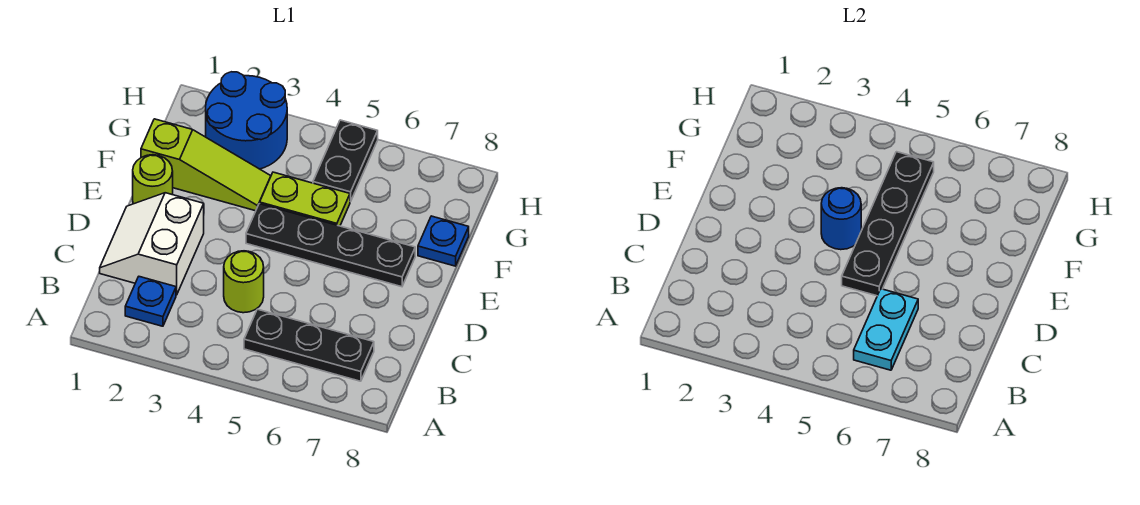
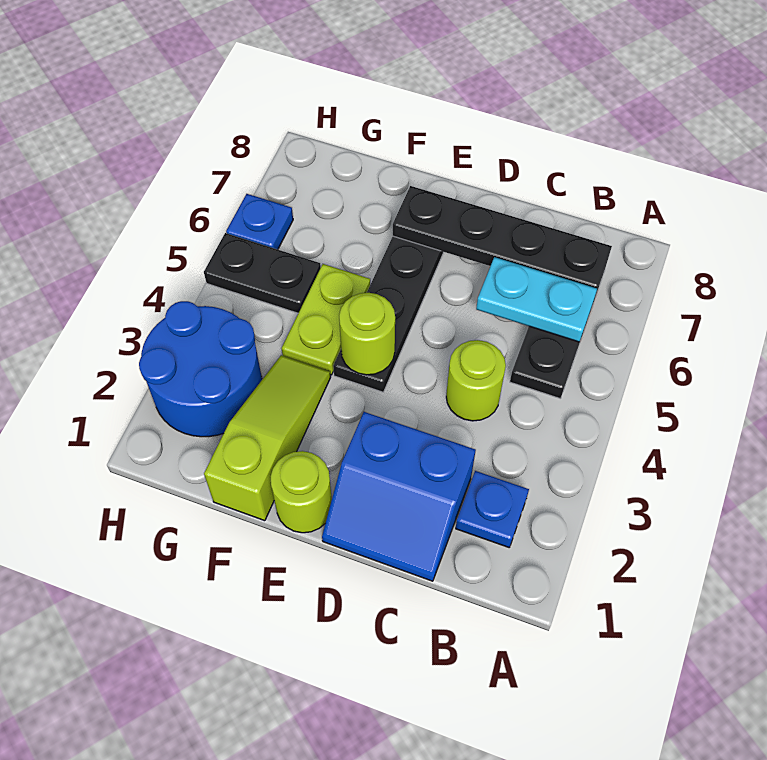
white slope C1:D2 level 1 top 2 -> blue slope C1:D2 level 1 top 2
black plate D5:G5 level 2 -> black plate B7:E7 level 2
blue round brick E4 level 2 -> lime round brick E4 level 2
blue plate F8 level 1 -> blue plate H6 level 1

